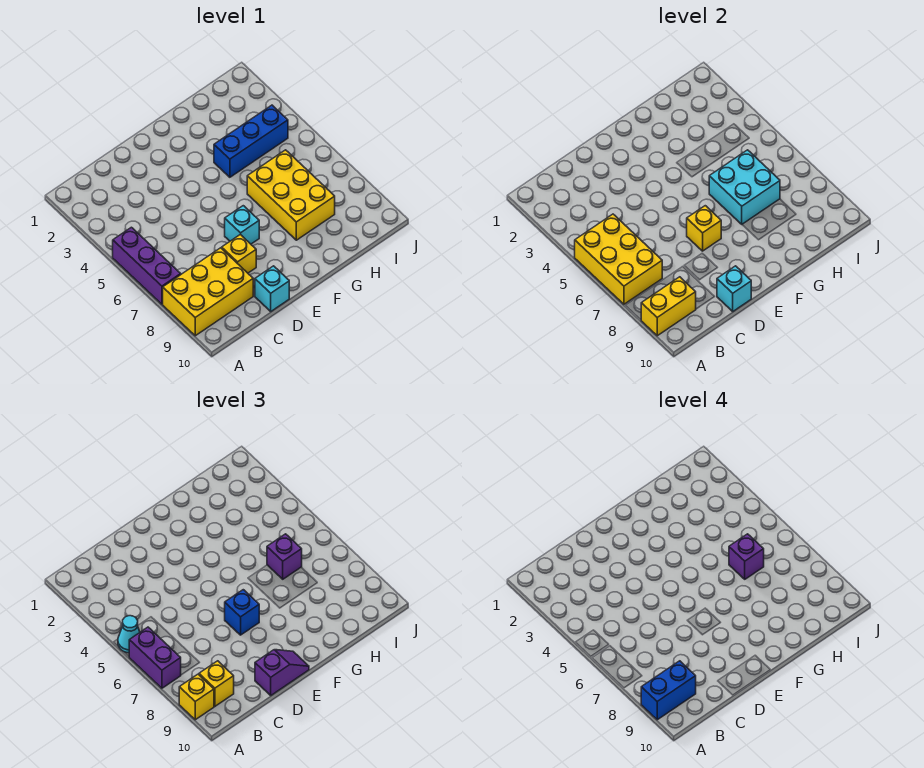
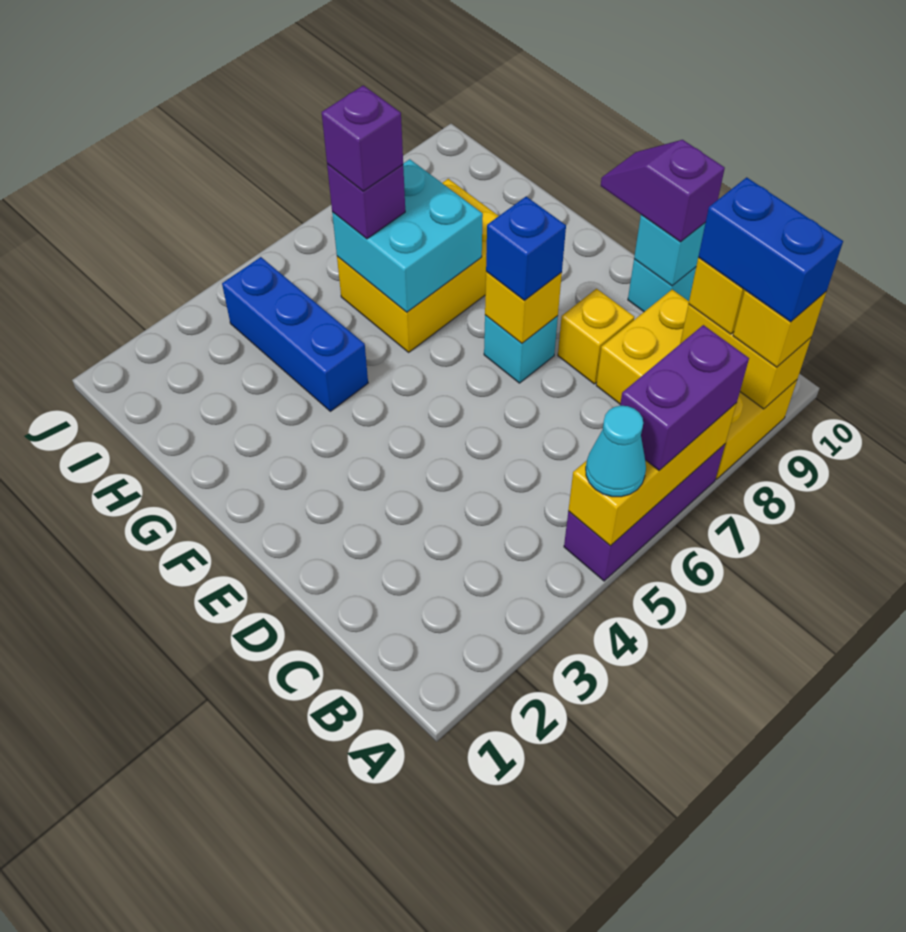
yellow brick A5:B7 level 2 -> yellow brick A5:A7 level 2

